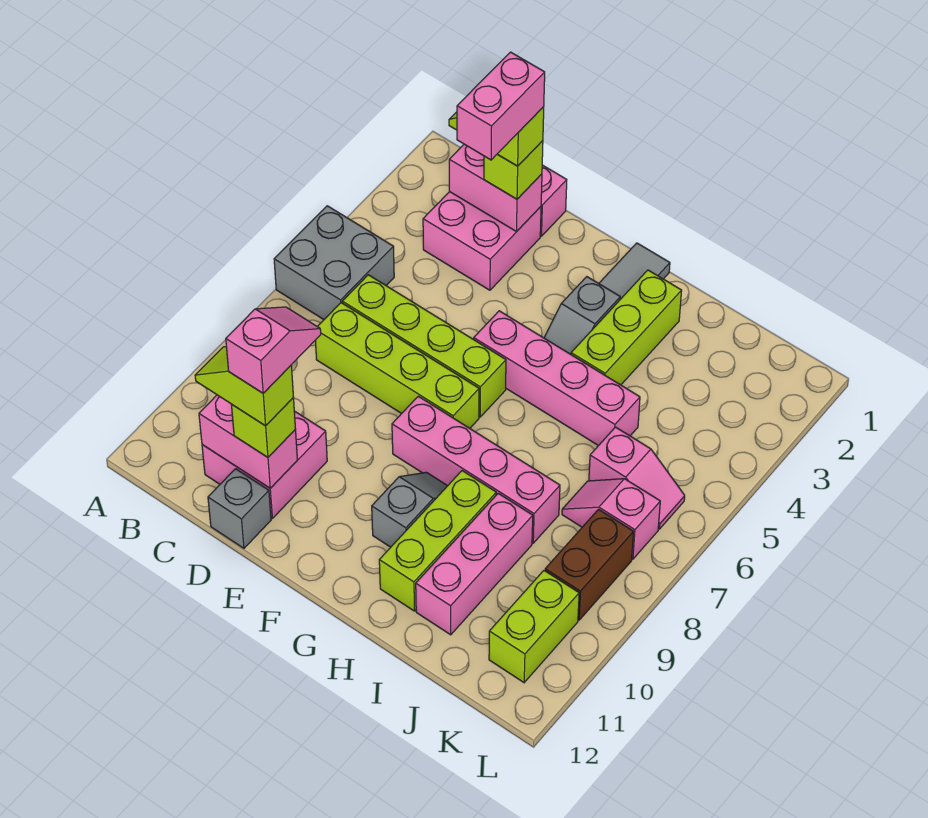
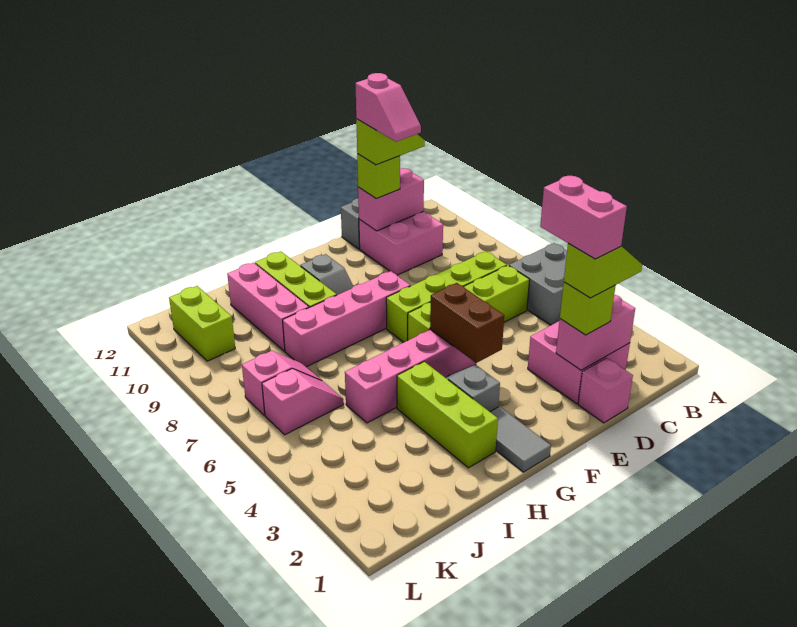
pink slope J6:K6 level 1 top J -> pink slope J6:K6 level 1 top K
brown brick K8:K9 level 1 -> brown brick F4:F5 level 2

